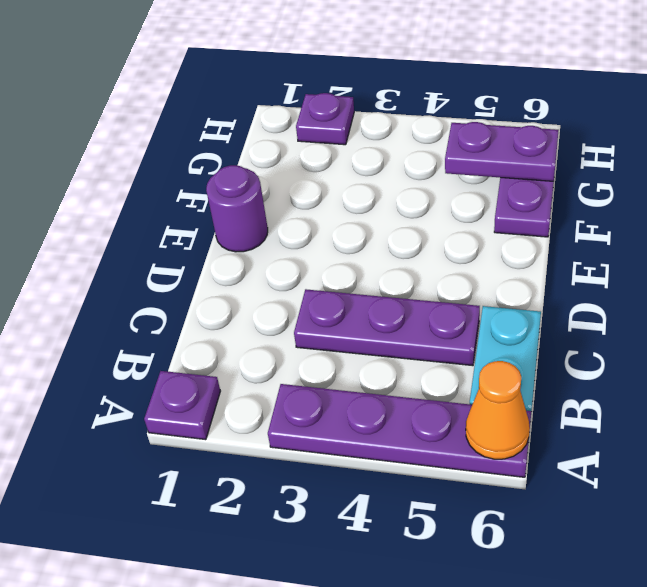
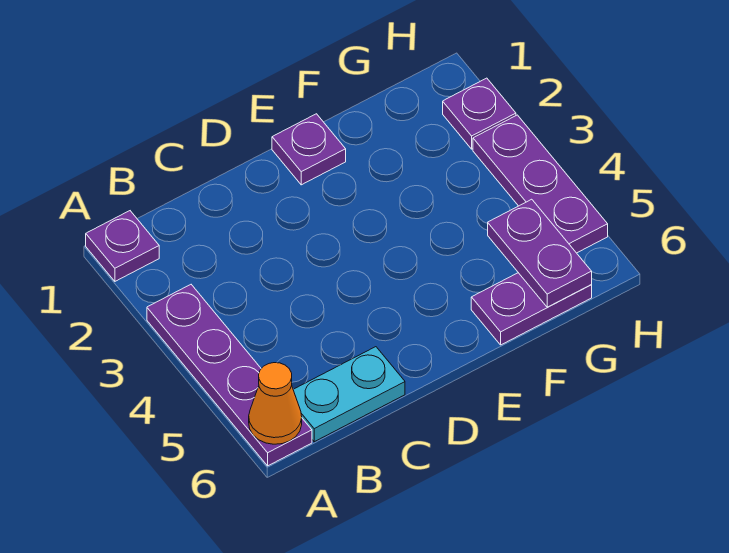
purple plate C3:C5 level 1 -> purple plate H3:H5 level 1
purple round brick E1 level 1 -> purple plate E1 level 1

